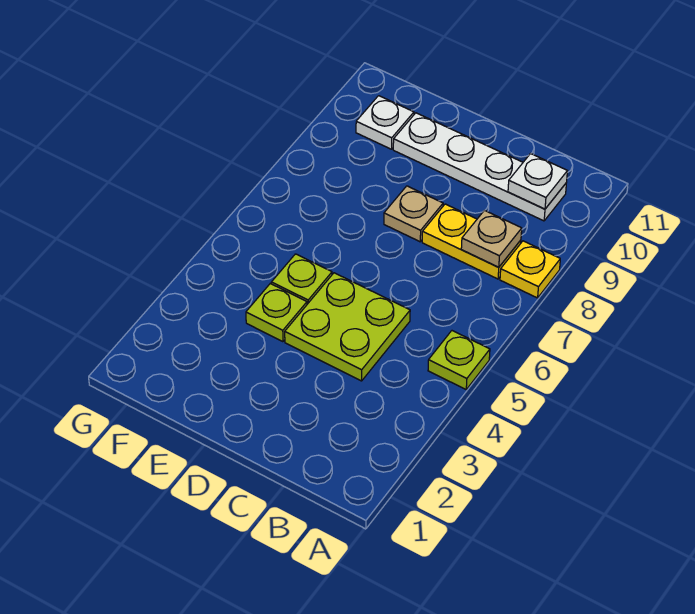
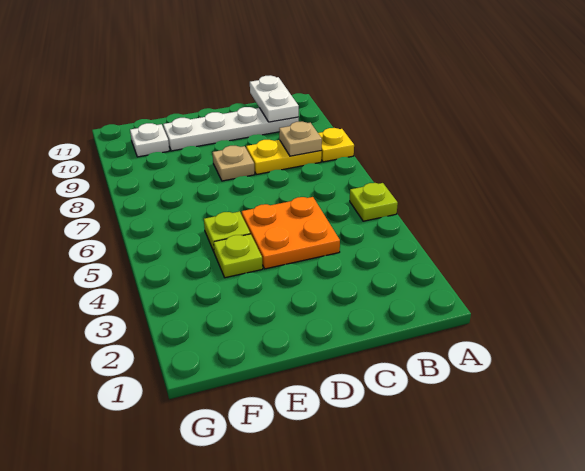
white plate B10 level 2 -> white plate B10:B11 level 2
lime plate C4:D5 level 1 -> orange plate C4:D5 level 1

